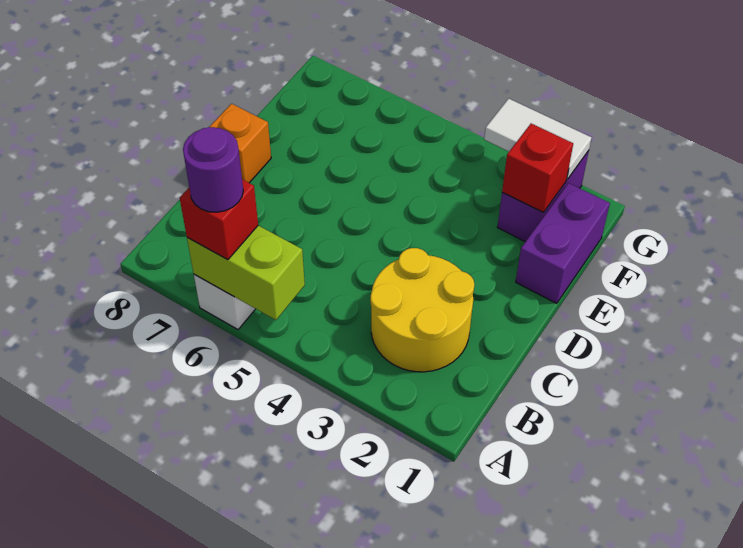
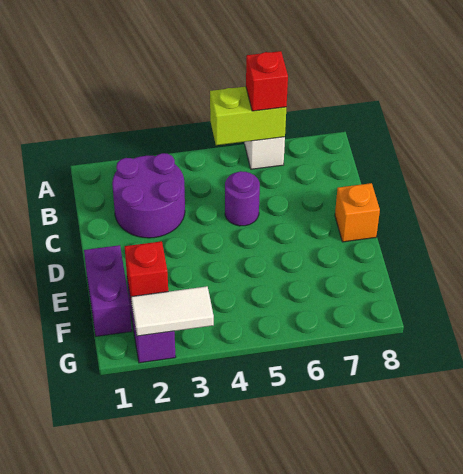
purple round brick A6 level 4 -> purple round brick C5 level 1
yellow round brick B2:C3 level 1 -> purple round brick B2:C3 level 1

